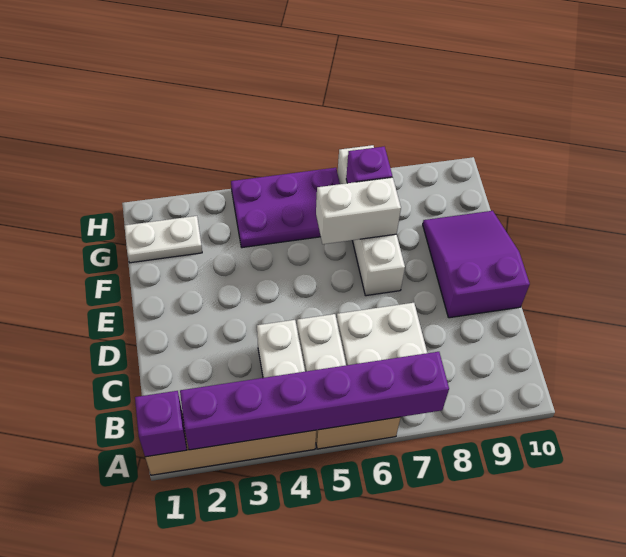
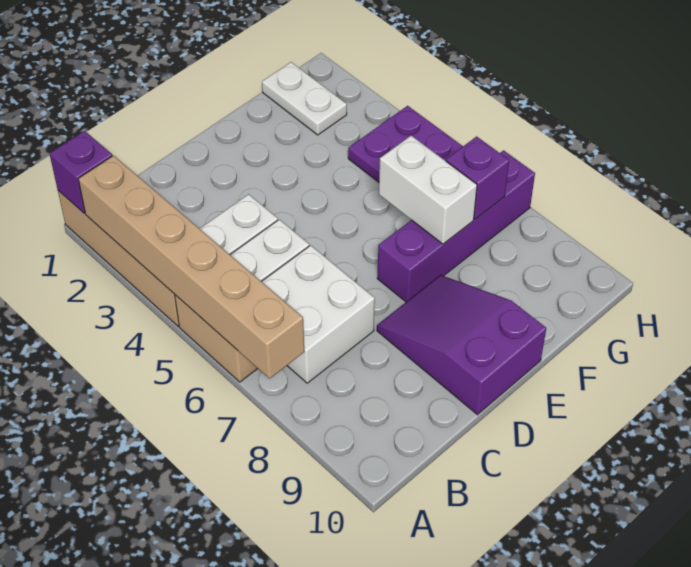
purple brick A2:A7 level 2 -> tan brick A2:A7 level 2
purple slope D9:F10 level 1 top D -> purple slope D8:E10 level 1 top 10
white brick E7:H7 level 1 -> purple brick E7:H7 level 1

